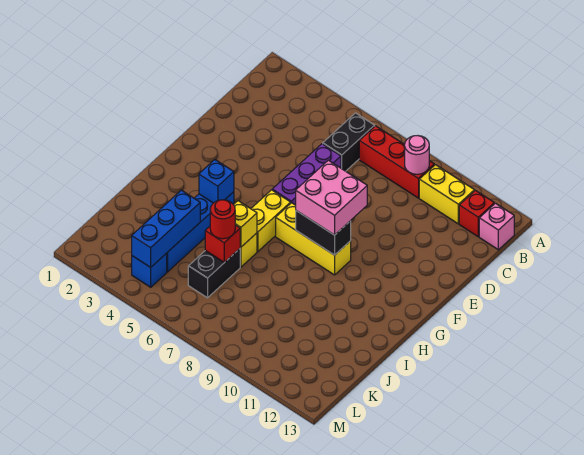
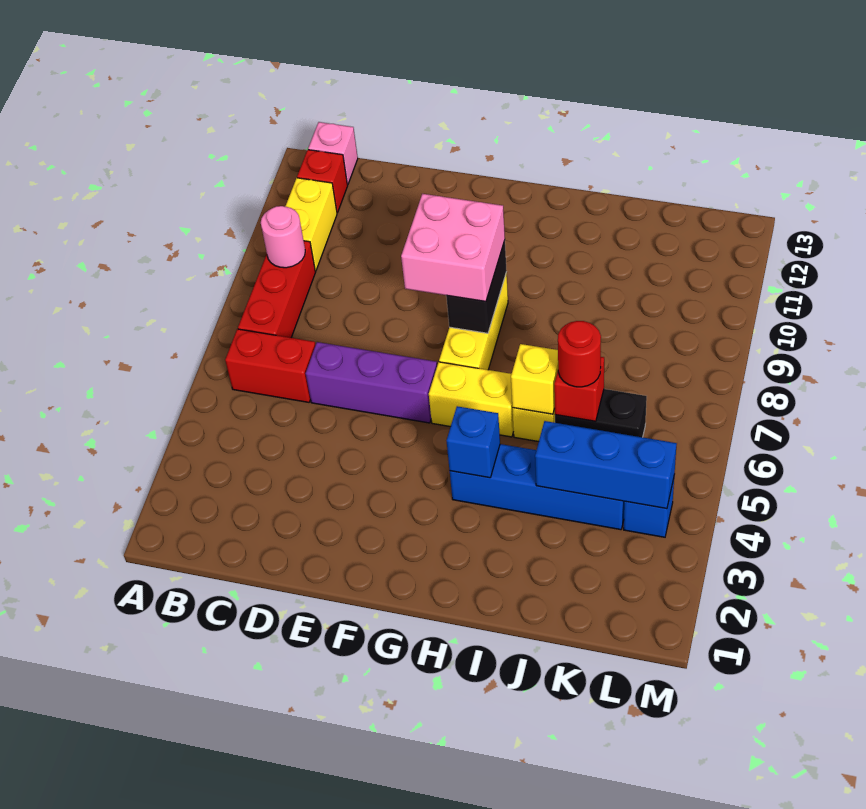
black brick B6:C6 level 1 -> red brick B6:C6 level 1

